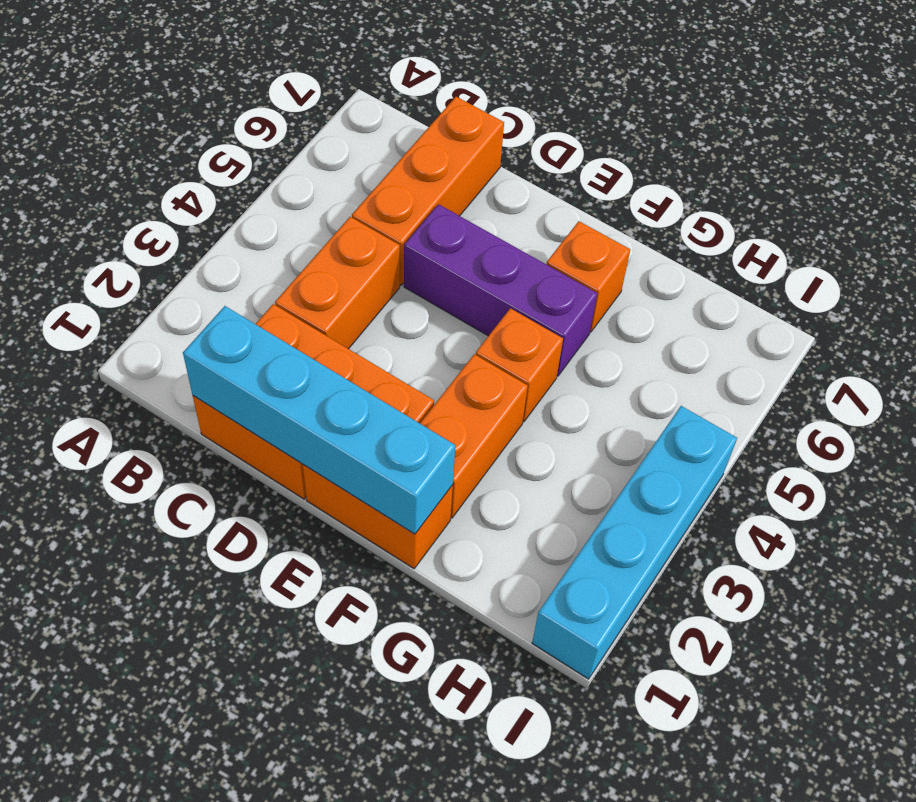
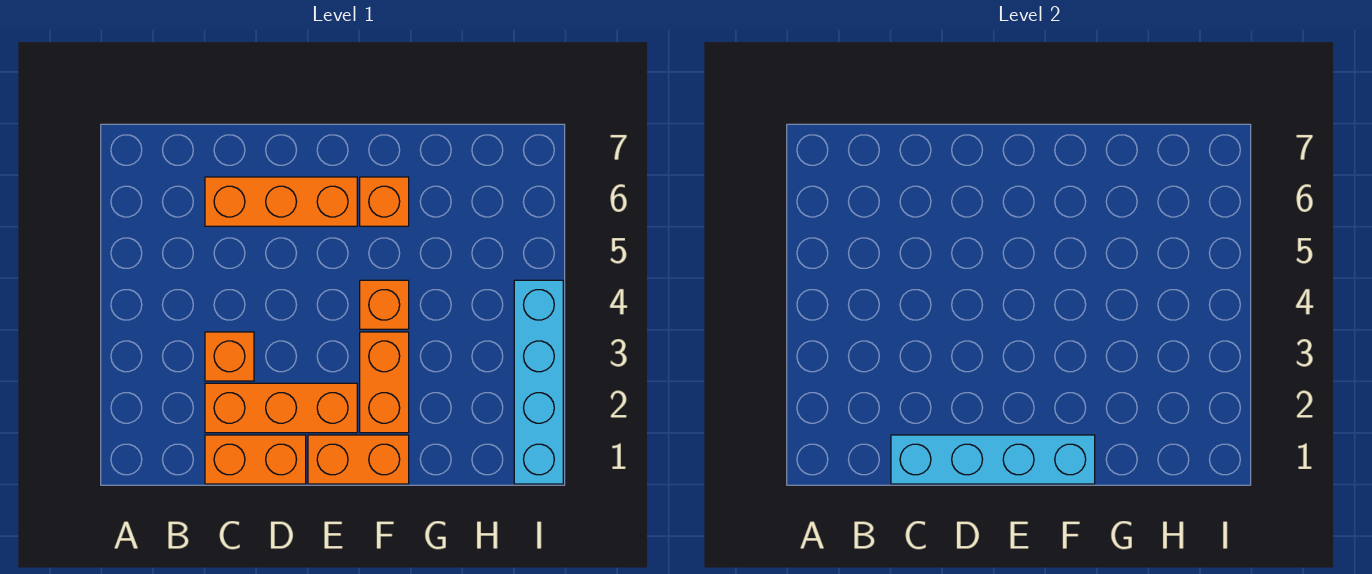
orange brick C3:C4 level 1 -> orange brick C3 level 1
orange brick C5:C7 level 1 -> orange brick C6:E6 level 1
purple brick D5:F5 level 1 -> none

